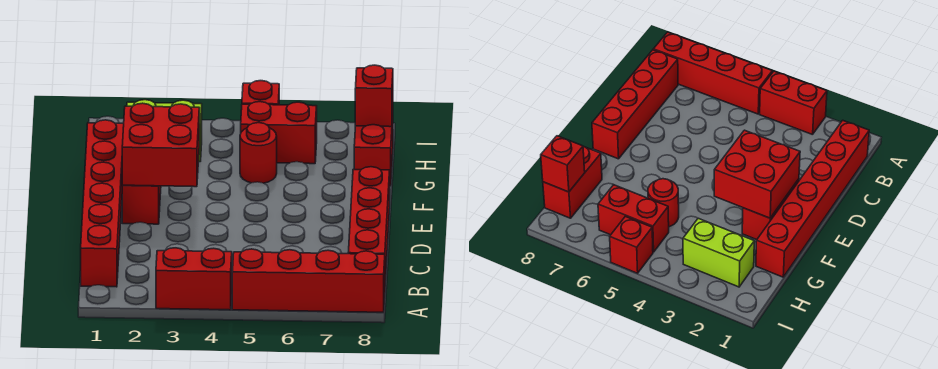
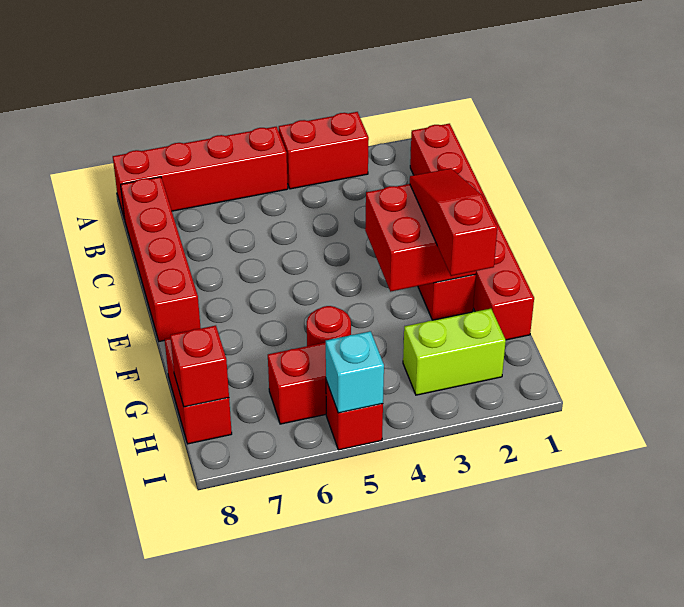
none -> red slope E2:G2 level 3 top G
none -> cyan brick I5 level 2

